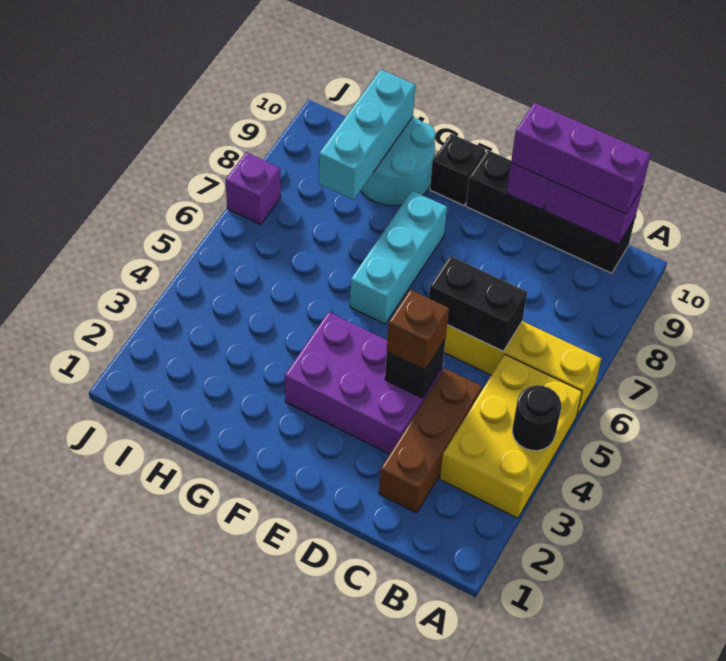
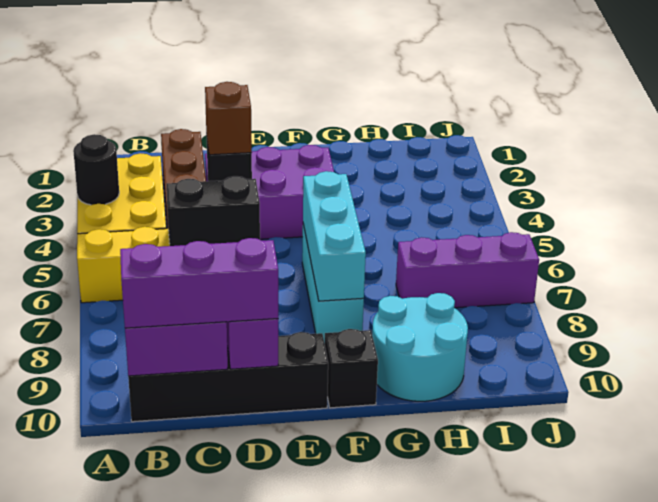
cyan brick H8:H10 level 2 -> cyan brick F6:F8 level 2
purple brick J7 level 1 -> purple brick H7:J7 level 1

